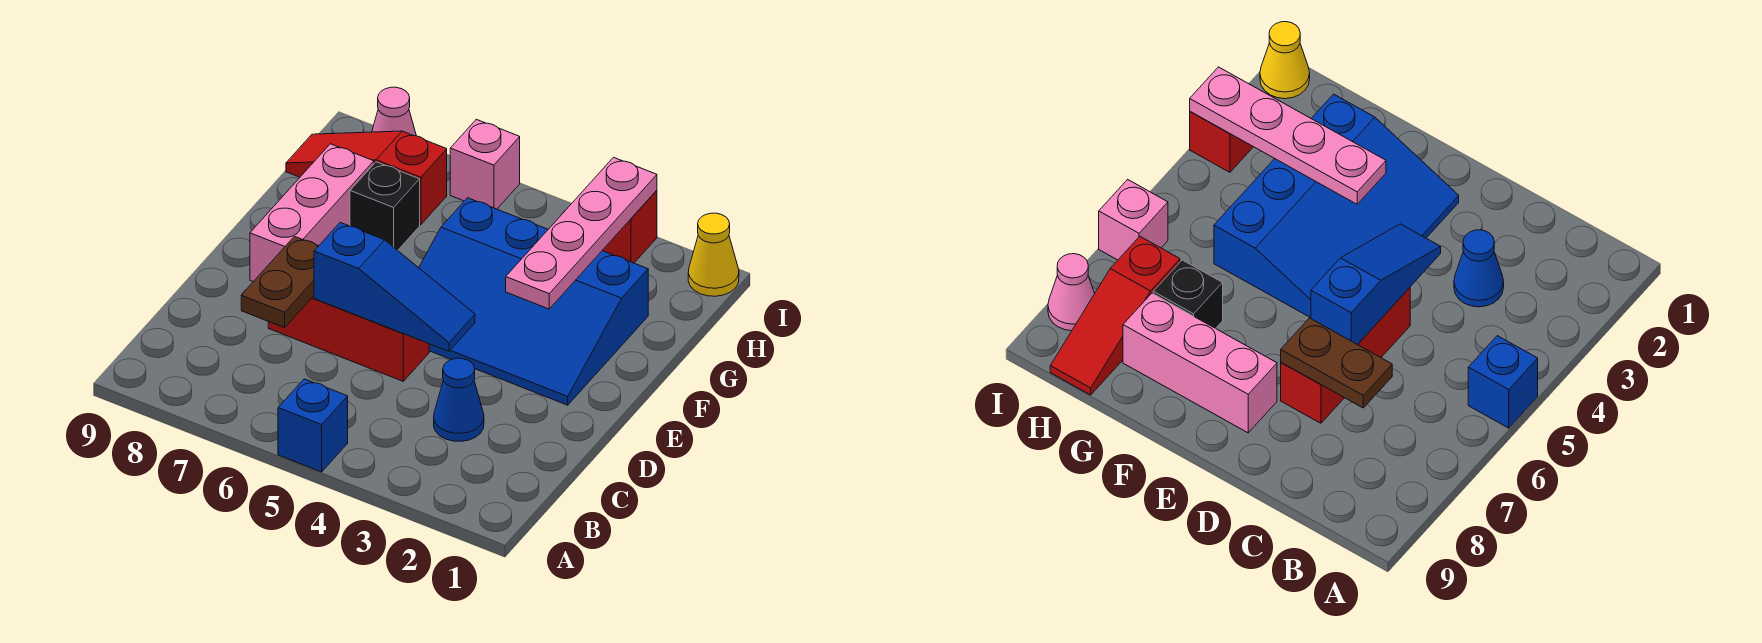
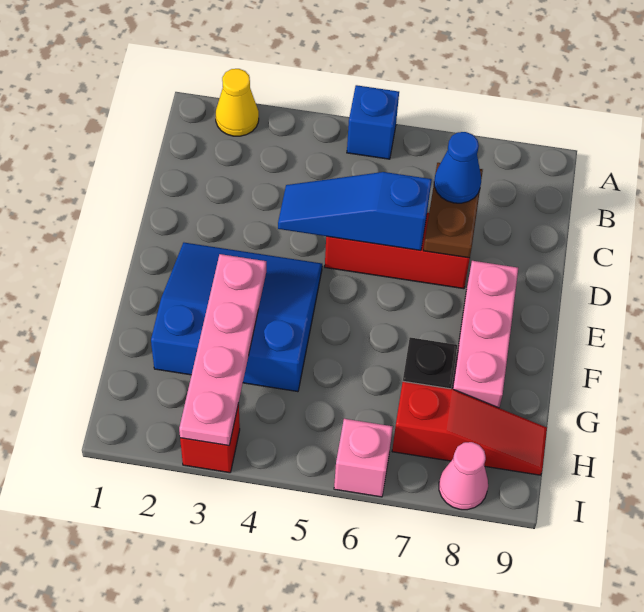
blue cone C3 level 1 -> blue cone C7 level 3
blue slope E2:G5 level 1 top G -> blue slope E2:G4 level 1 top G
yellow cone I1 level 1 -> yellow cone A2 level 1

